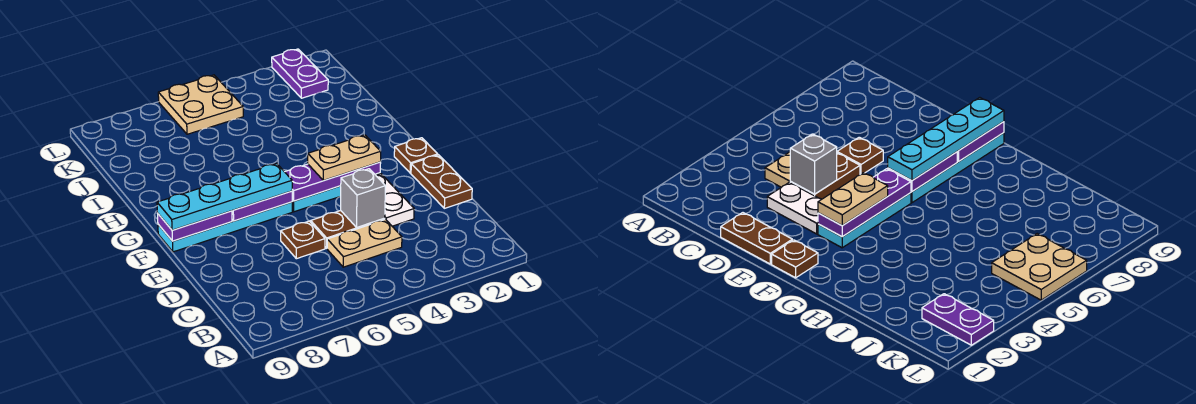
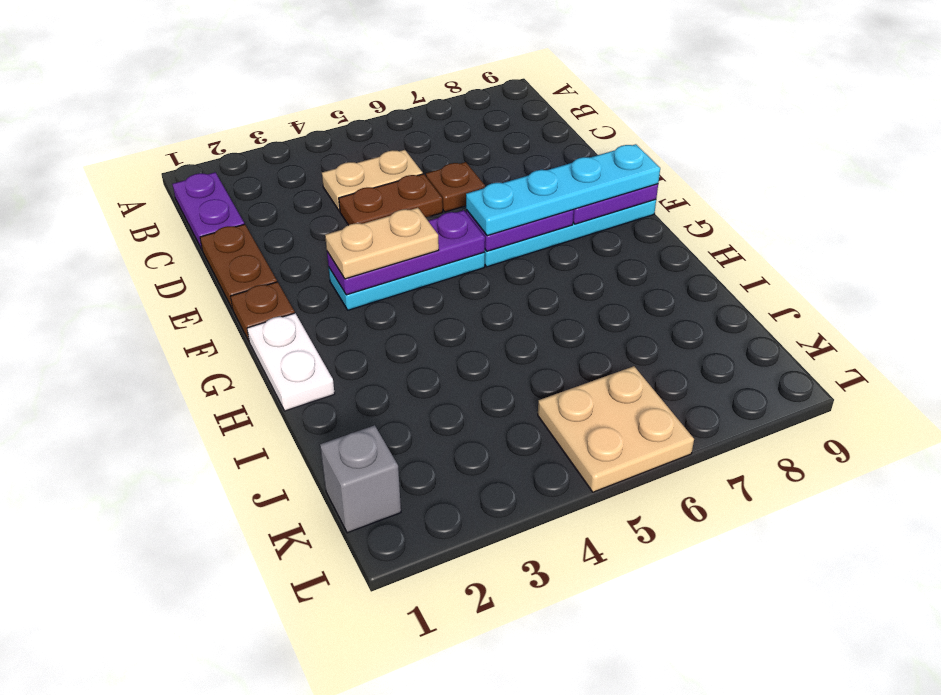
white plate D3:E3 level 1 -> white plate G1:H1 level 1
grey brick D4 level 2 -> grey brick K1 level 1
purple plate K2:L2 level 1 -> purple plate B1:C1 level 1

